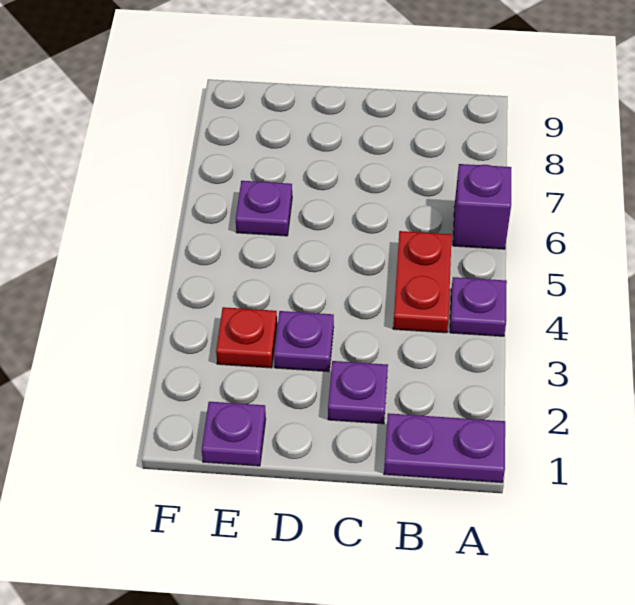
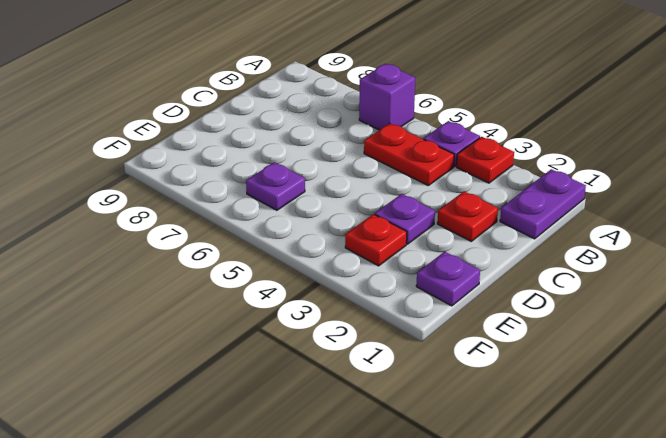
none -> red plate A3 level 1
purple plate C2 level 1 -> red plate C2 level 1

